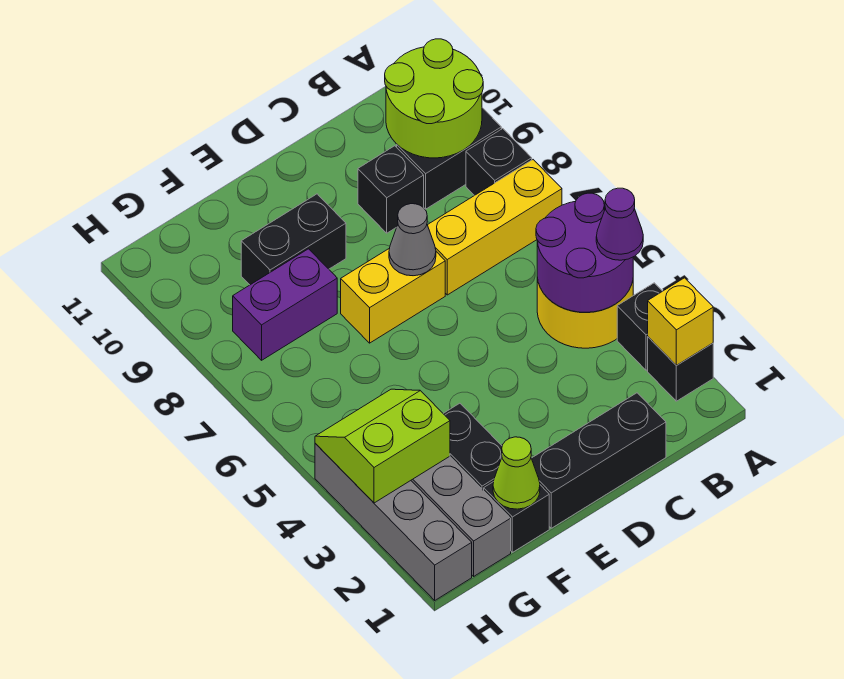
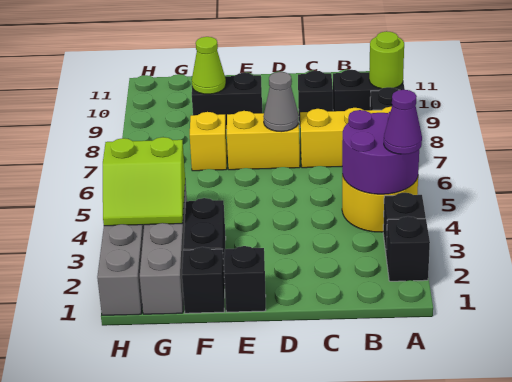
yellow brick A2 level 2 -> yellow brick F7 level 1
lime round brick A9:B10 level 2 -> lime round brick A9 level 2
black brick C1:E1 level 1 -> black brick E1 level 1
lime cone F1 level 2 -> lime cone F9 level 2
purple brick F8:G8 level 1 -> none
lime slope G3:H4 level 2 top 3 -> lime slope G3:H4 level 2 top 4

